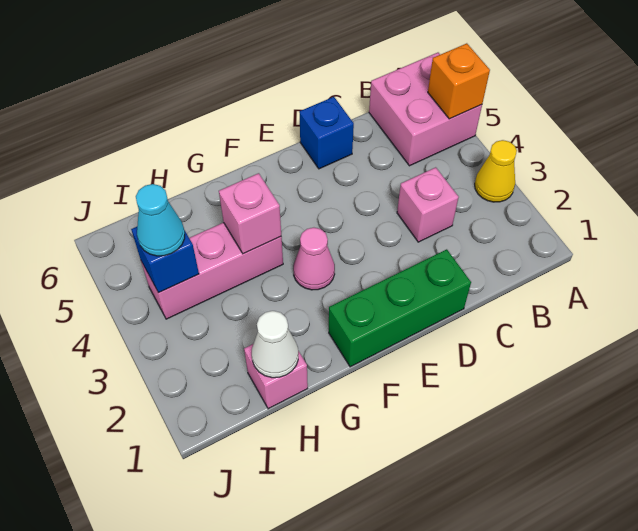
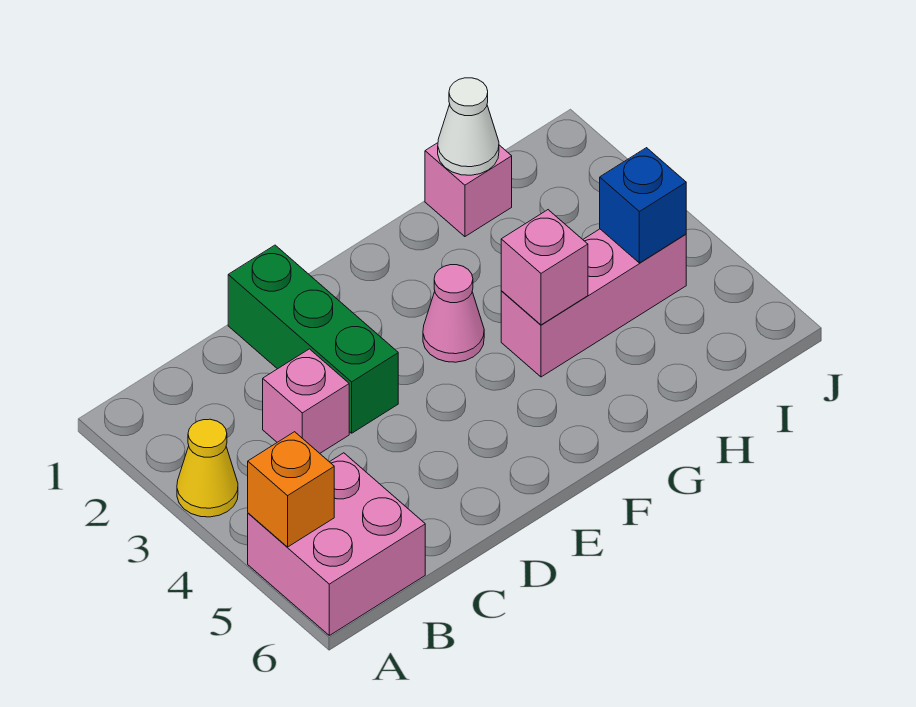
green brick D1:F1 level 1 -> green brick D1:D3 level 1
blue brick D6 level 1 -> none
cyan cone I4 level 3 -> none

